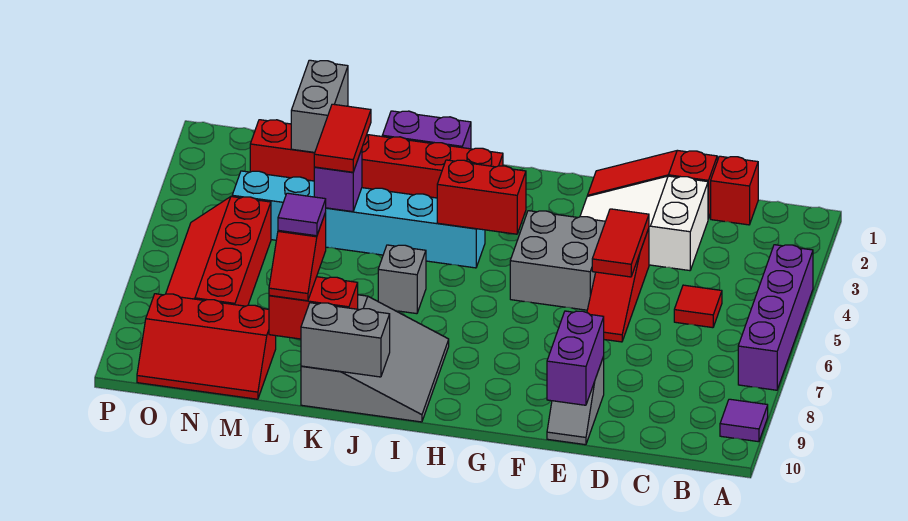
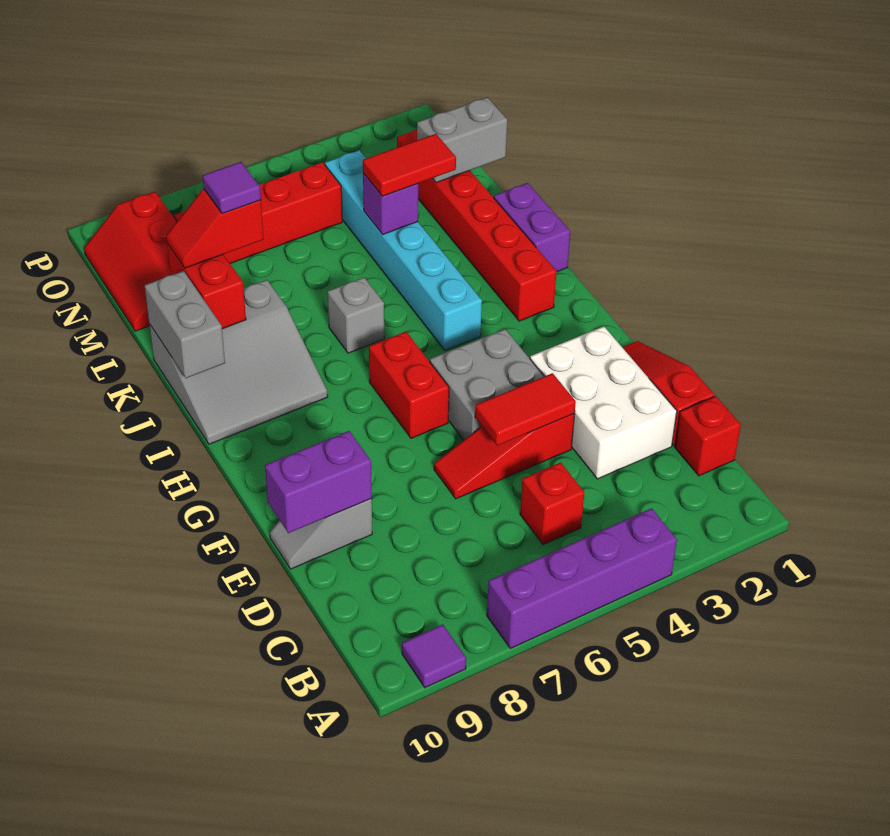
red tile C5 level 1 -> red brick C5 level 1
white slope D2:F3 level 1 top D -> white brick D2:F3 level 1
red brick H4:I4 level 2 -> red brick G6:H6 level 1

